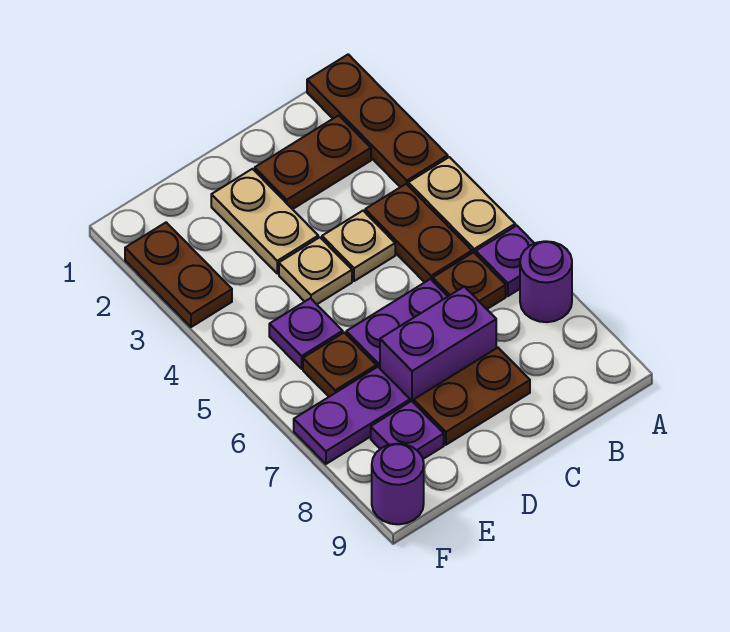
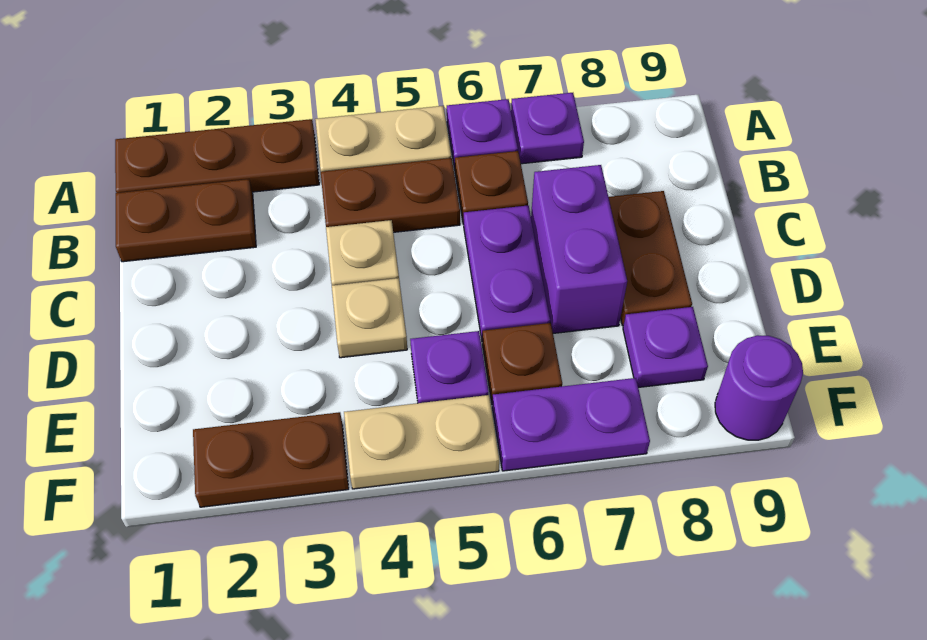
purple round brick A7 level 1 -> purple plate A7 level 1
brown plate B2:C2 level 1 -> brown plate B1:B2 level 1
tan plate D2:D3 level 1 -> tan plate F4:F5 level 1
purple plate E7:F7 level 1 -> purple plate F6:F7 level 1

